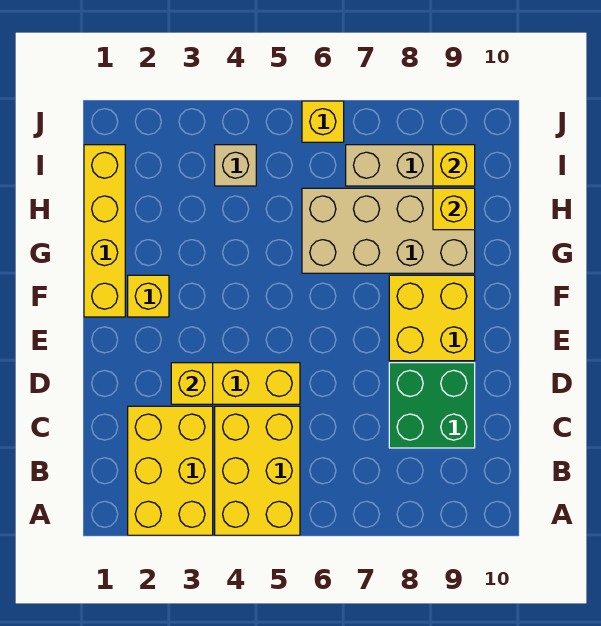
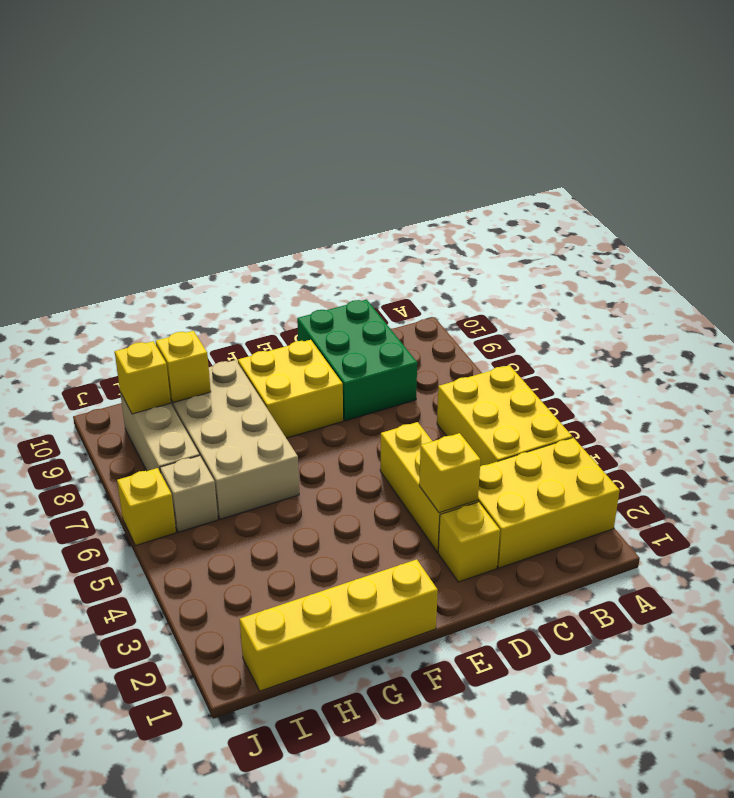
yellow brick A4:C5 level 1 -> yellow brick A4:B6 level 1
green brick C8:D9 level 1 -> green brick C8:D10 level 1
yellow brick F2 level 1 -> yellow brick D2 level 1
tan brick I4 level 1 -> tan brick I6 level 1

